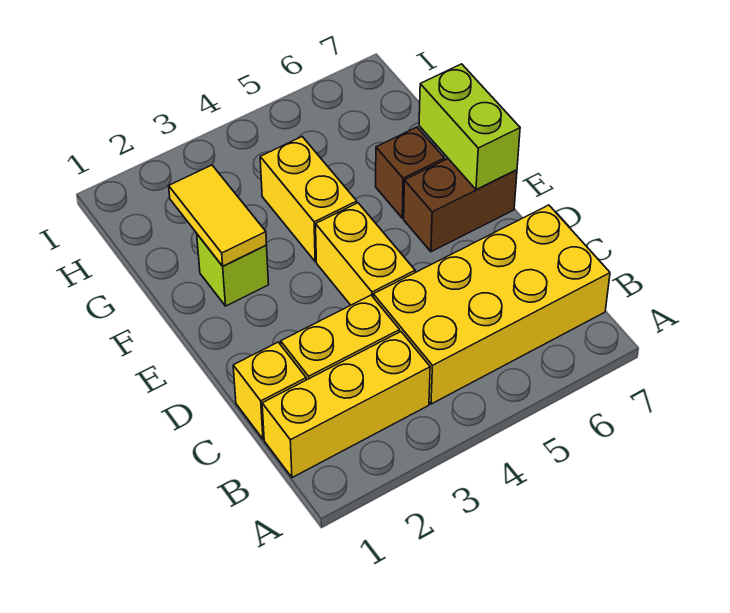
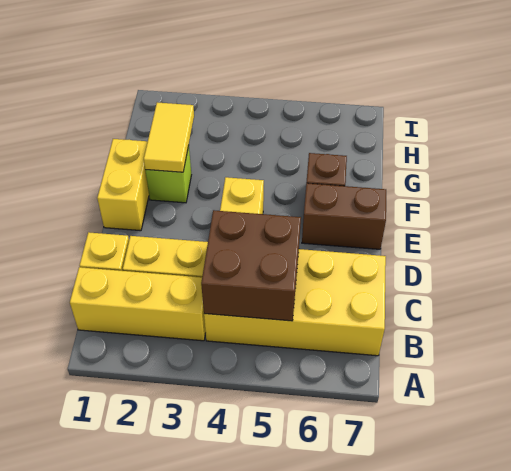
none -> brown brick B4:C5 level 2
lime brick E7:F7 level 2 -> none
yellow brick F4:G4 level 1 -> yellow brick E1:F1 level 1

